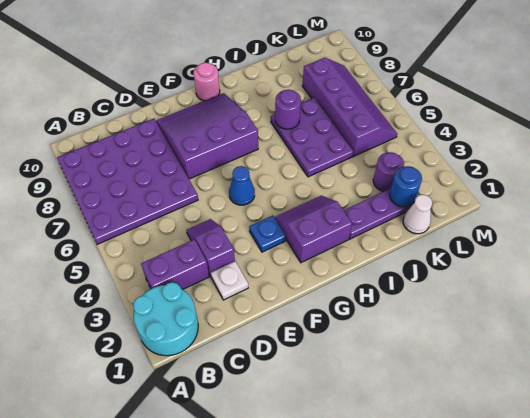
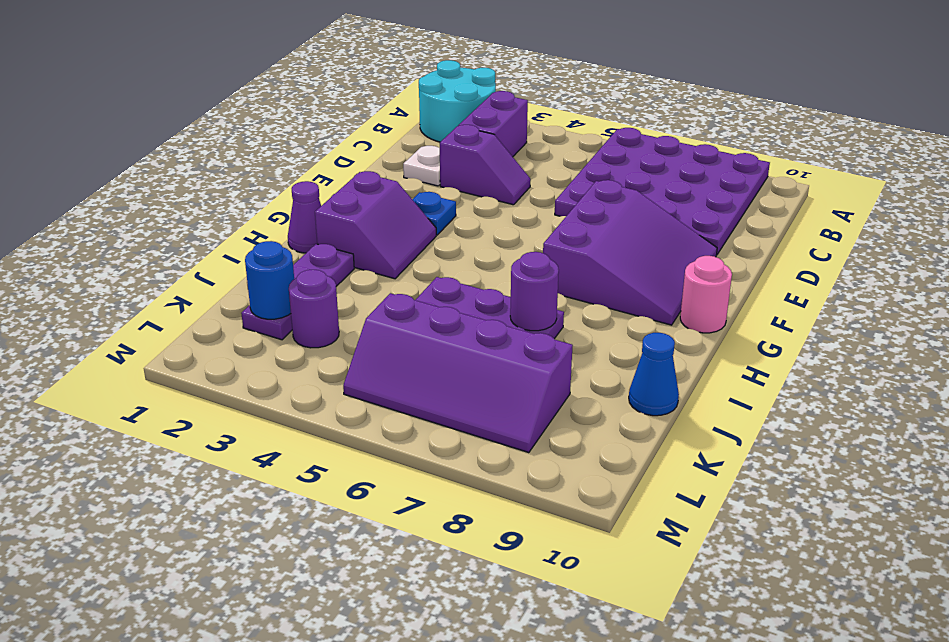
blue cone F5 level 1 -> blue cone J10 level 1
none -> purple cone H1 level 1
white cone K1 level 1 -> none

